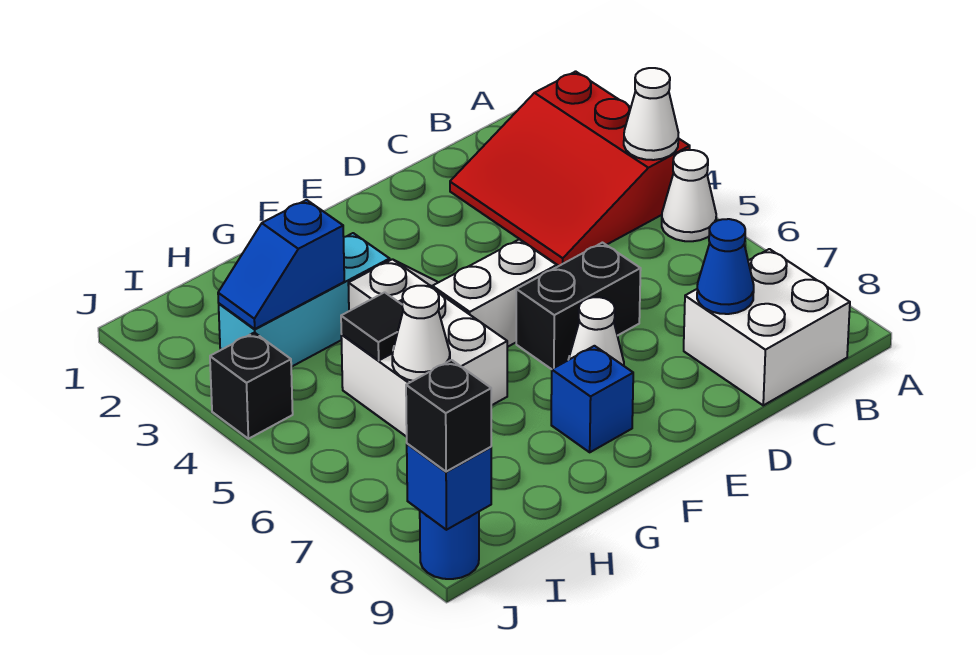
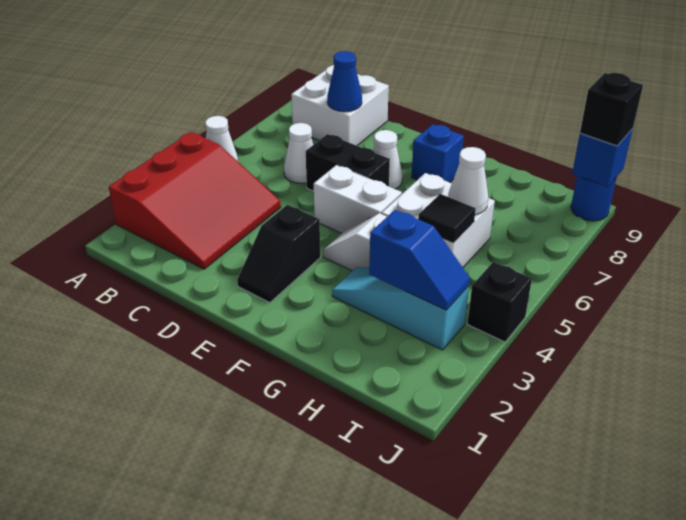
white cone A4 level 2 -> white cone C6 level 1
none -> black slope E2:E3 level 1 top 3
cyan brick G3:I3 level 1 -> cyan slope G3:I3 level 1 top I

